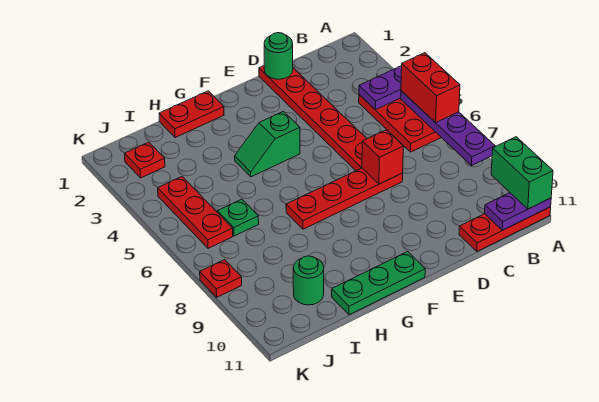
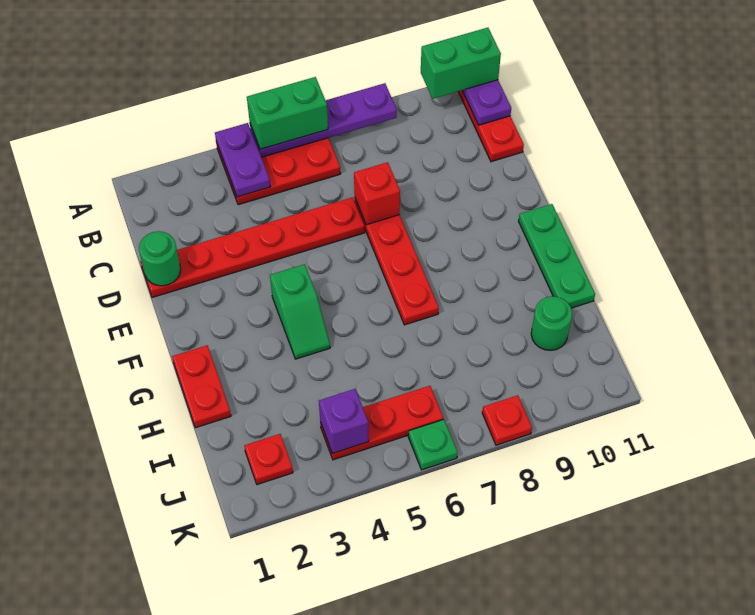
red brick A5:A6 level 3 -> green brick A5:A6 level 3
green plate I6 level 1 -> green plate K6 level 1
none -> purple brick J4 level 2

